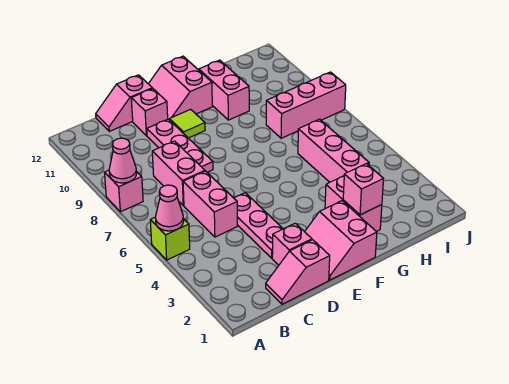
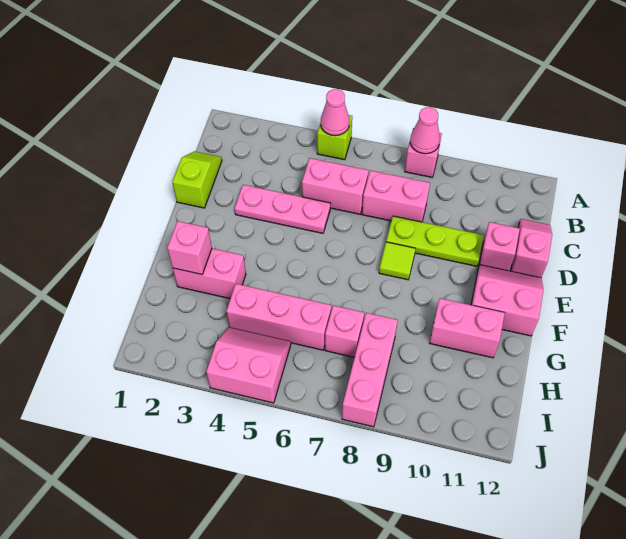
pink slope C1:D1 level 1 top D -> lime slope C1:D1 level 1 top D
pink brick D2 level 1 -> pink brick H7 level 1
pink plate D8:D10 level 1 -> lime plate D8:D10 level 1
pink slope E1:F2 level 1 top F -> pink slope I4:J5 level 1 top J
lime tile E10 level 1 -> lime tile E8 level 1

